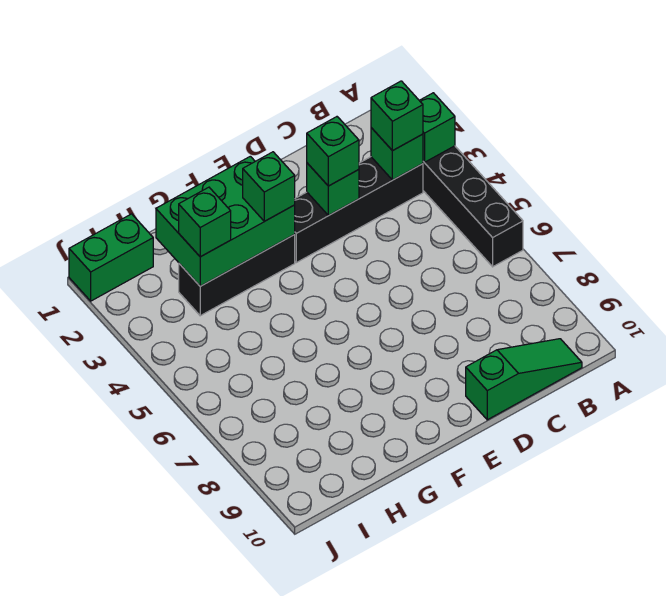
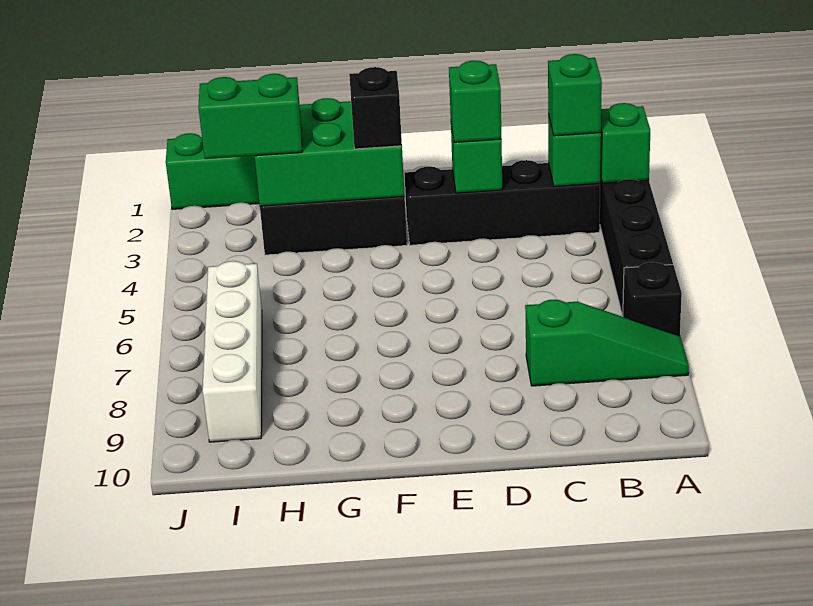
none -> black brick A7 level 1
green slope B10:D10 level 1 top D -> green slope A8:C8 level 1 top C
green brick F3 level 3 -> black brick F3 level 3
green brick H3 level 3 -> green brick H3:I3 level 3
none -> white brick I6:I9 level 1

